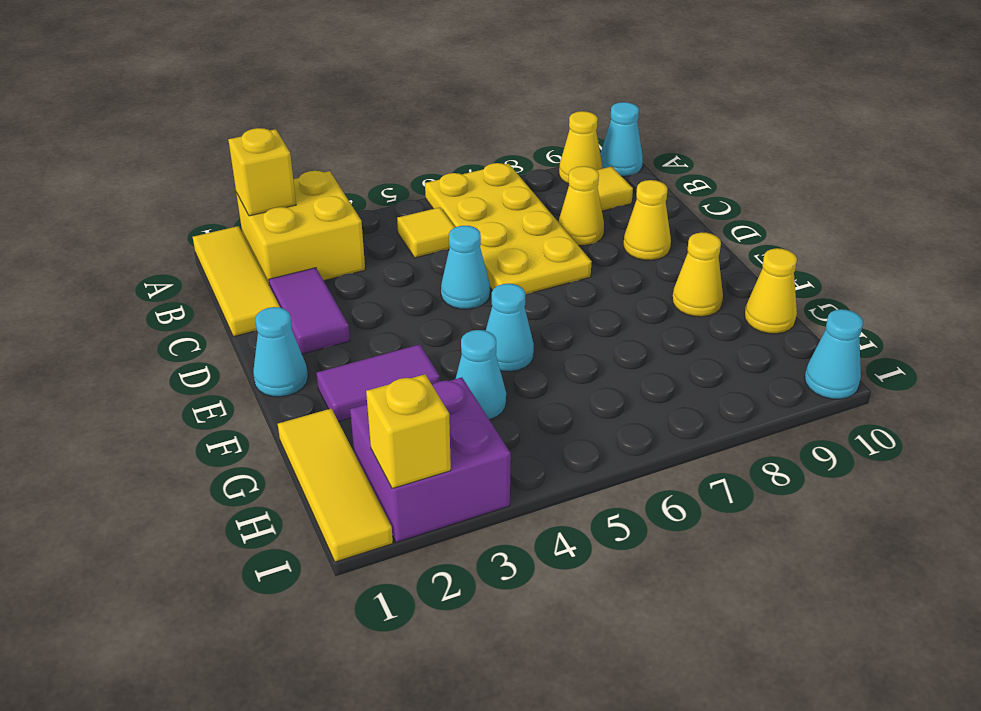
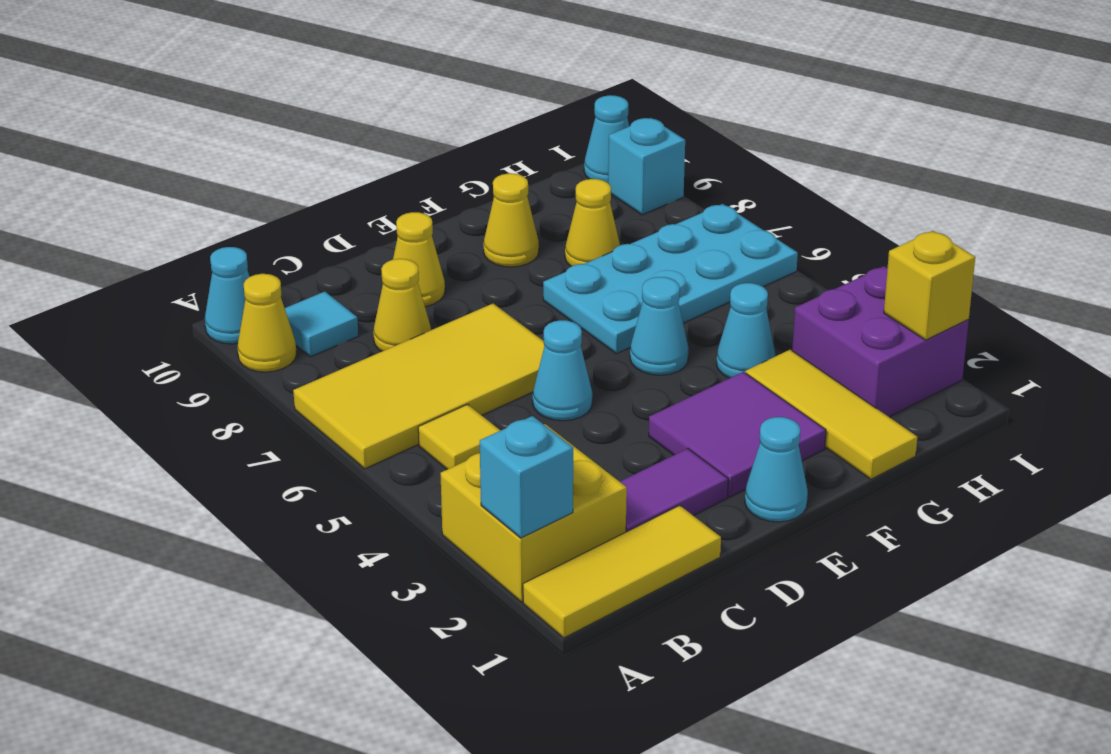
yellow brick A2 level 2 -> cyan brick A2 level 2
yellow plate A6:D7 level 1 -> yellow tile A6:D7 level 1
yellow tile B9 level 1 -> cyan tile B9 level 1
purple tile F2:F3 level 1 -> purple tile E2:F3 level 1
none -> cyan plate F6:I7 level 1
yellow tile G1:I1 level 1 -> yellow tile G1:G3 level 1
yellow cone G10 level 1 -> yellow cone G8 level 1
none -> cyan brick I9 level 1

